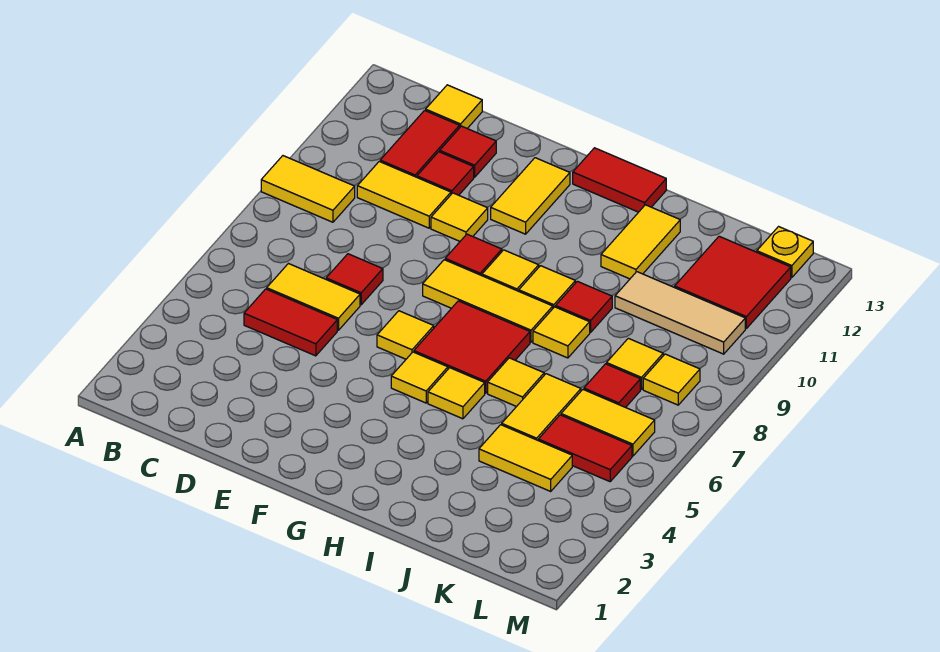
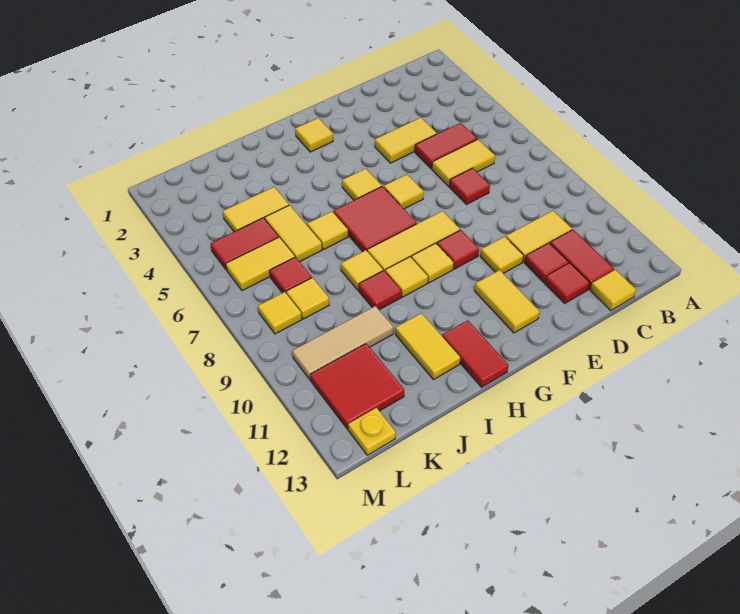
yellow tile A9:B9 level 1 -> yellow tile D4:E4 level 1
red tile G13:H13 level 1 -> red tile H12:H13 level 1
yellow tile H5 level 1 -> yellow tile G2 level 1

